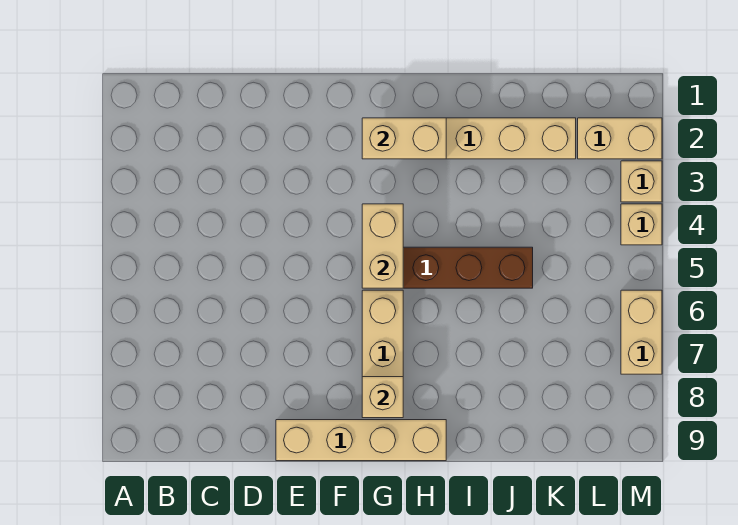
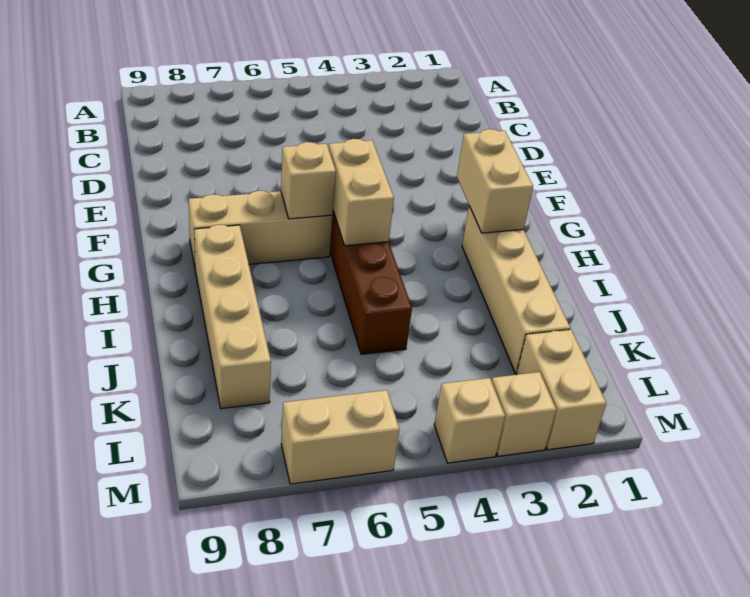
tan brick E9:H9 level 1 -> tan brick H8:K8 level 1
tan brick G4:G5 level 2 -> tan brick G5:H5 level 2
tan brick G8 level 2 -> tan brick G6 level 2

